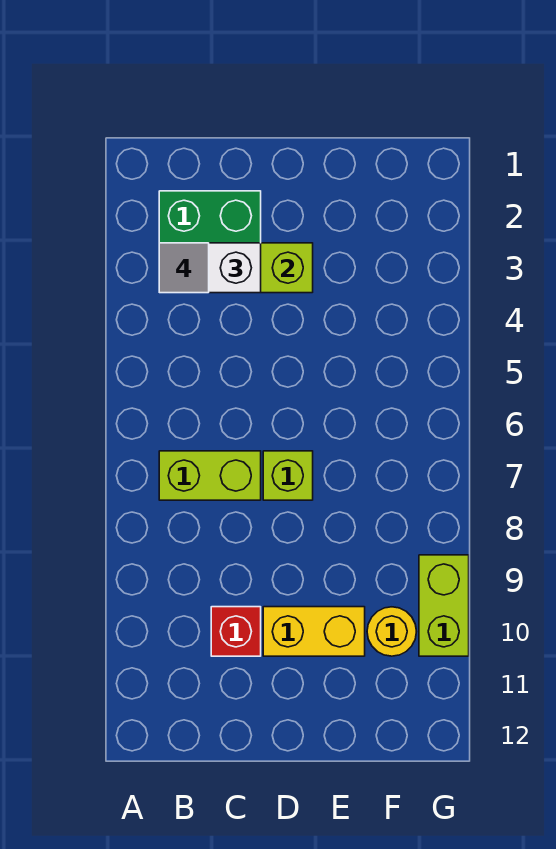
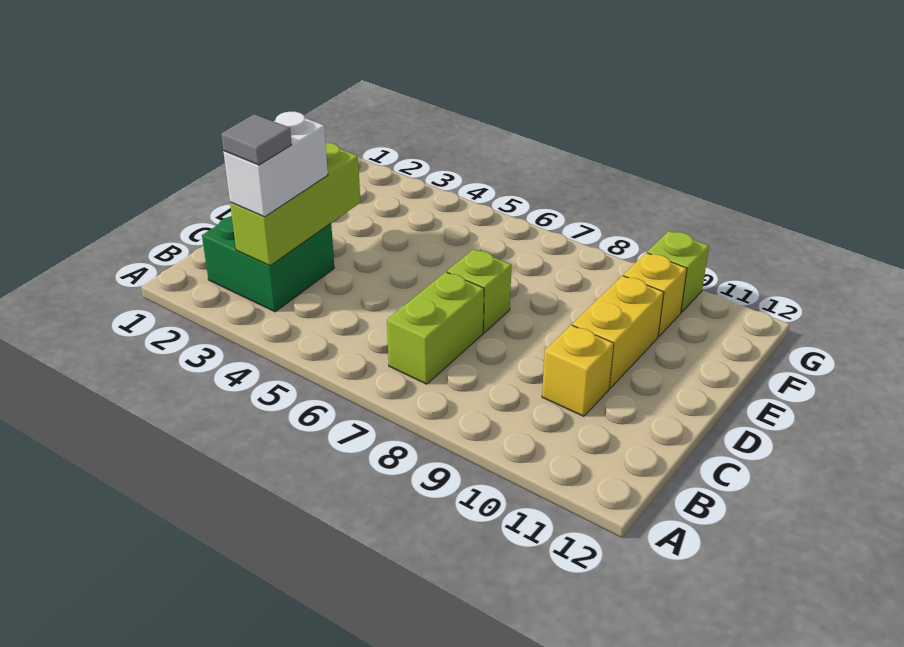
red brick C10 level 1 -> yellow brick C10 level 1
yellow round brick F10 level 1 -> yellow brick F10 level 1
lime brick G9:G10 level 1 -> lime brick G10 level 1

